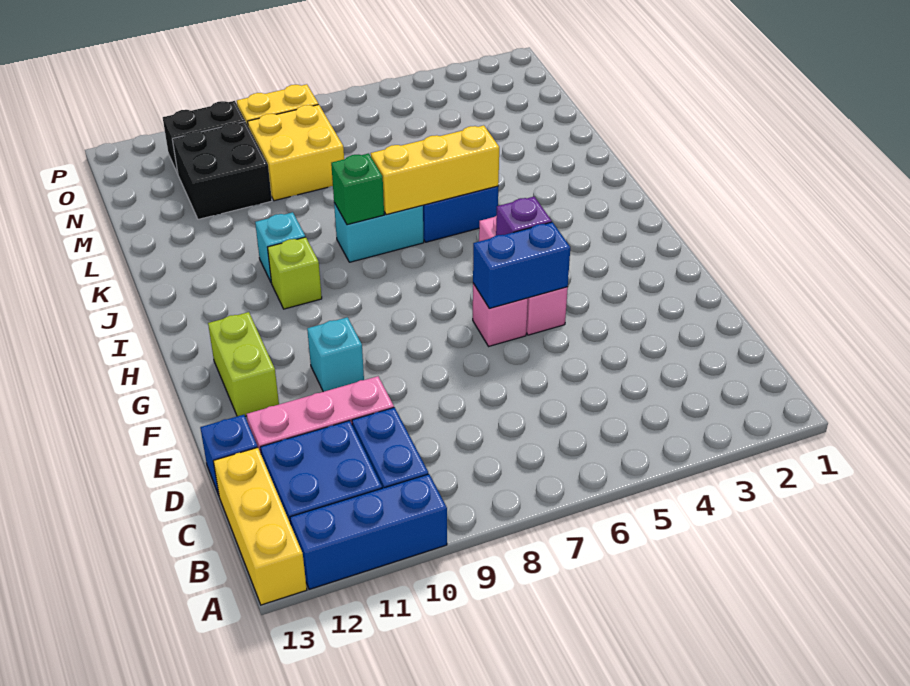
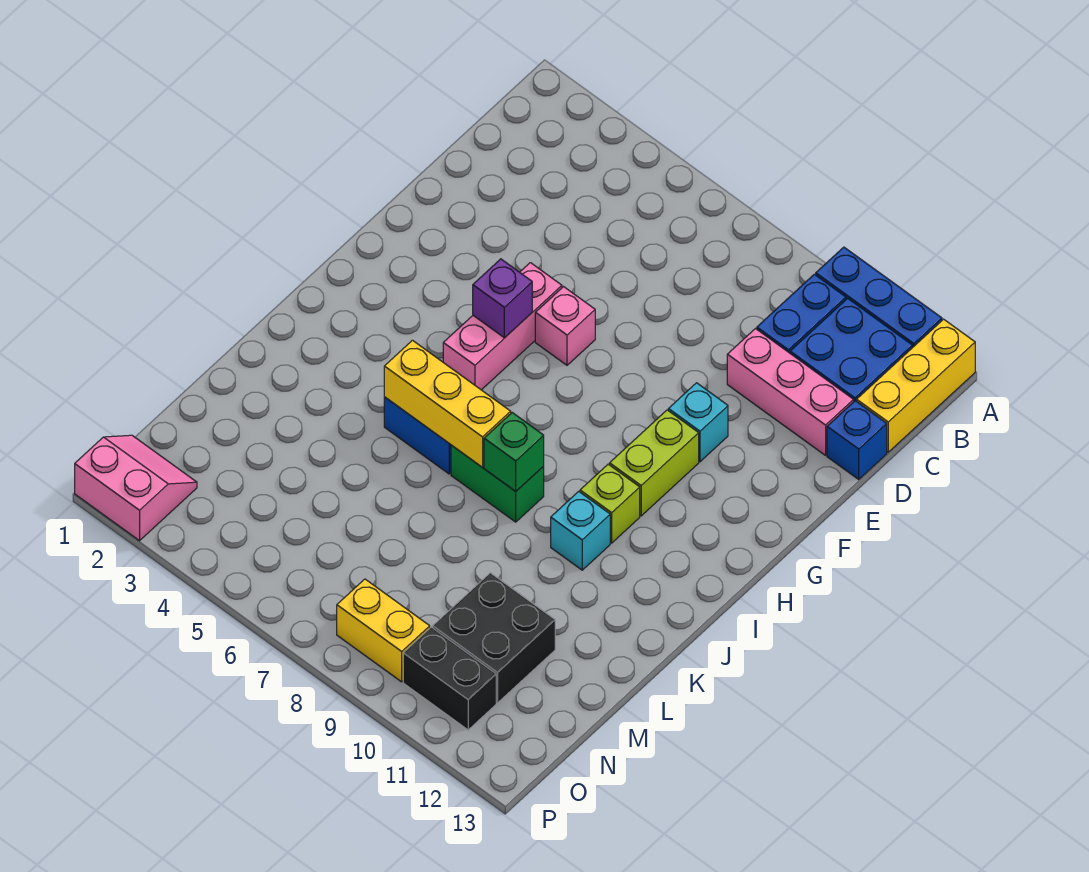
blue brick F5:F6 level 2 -> none
lime brick F12:G12 level 1 -> lime brick G10:H10 level 1
cyan brick J7:J8 level 1 -> green brick J7:J8 level 1
yellow brick M8:N9 level 1 -> none
none -> pink slope O1:P2 level 1 top P

